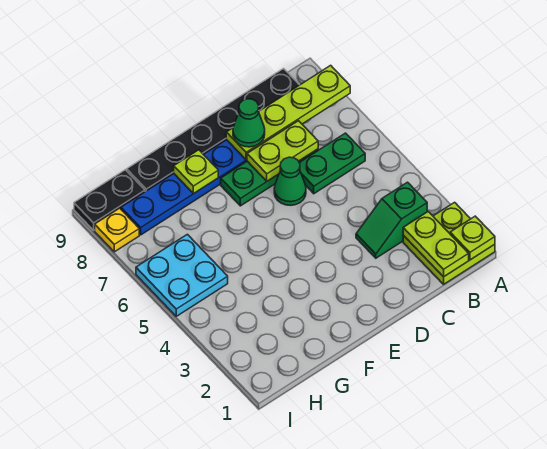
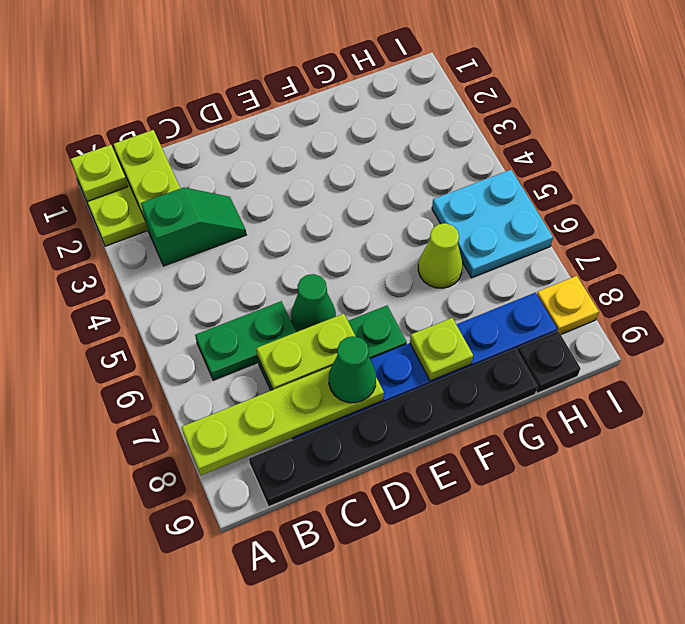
none -> lime cone G6 level 1
black plate H9:I9 level 1 -> black plate H9 level 1

